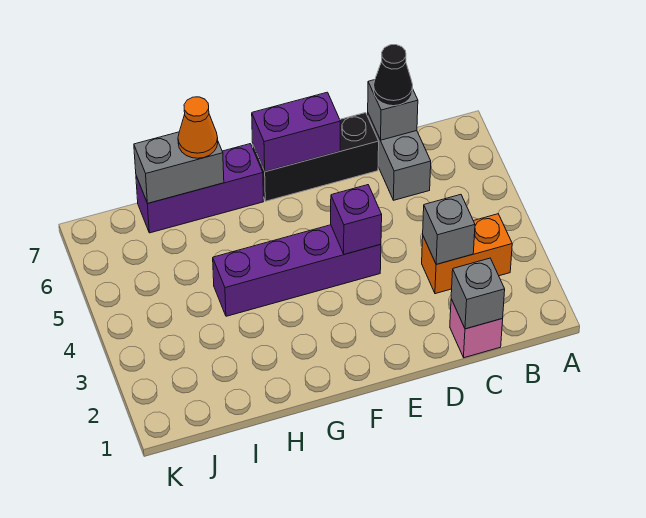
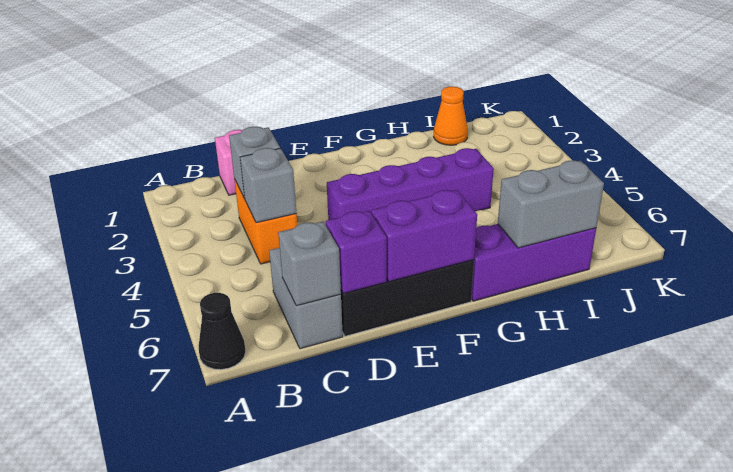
orange brick B3:C3 level 1 -> orange brick C3:C4 level 1
grey brick C1 level 2 -> grey brick C4 level 2
black cone C7 level 3 -> black cone A7 level 1
purple brick E4 level 2 -> purple brick D7 level 2
orange cone H7 level 3 -> orange cone I1 level 1

